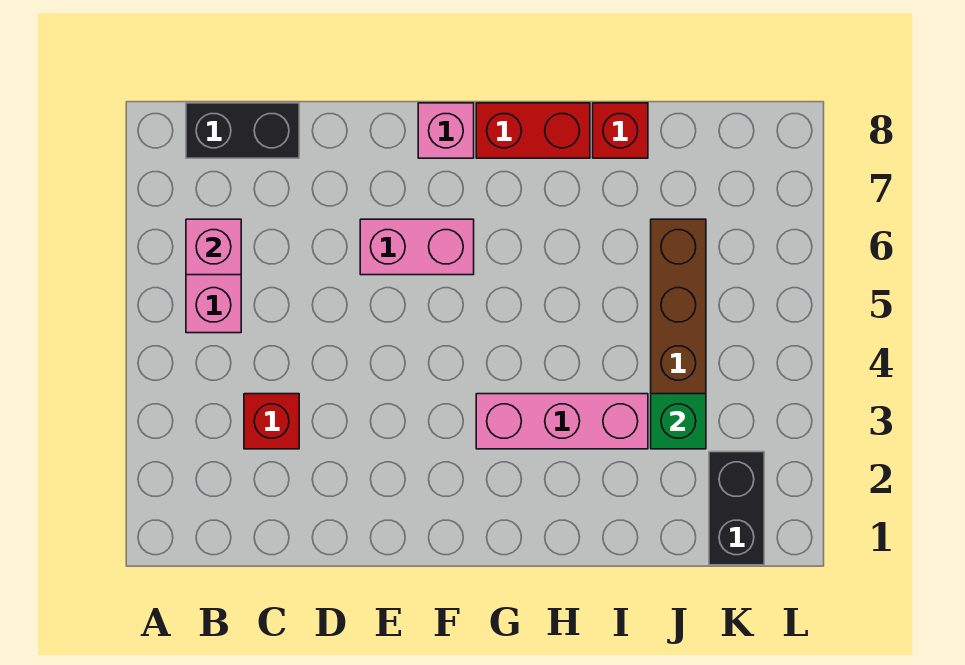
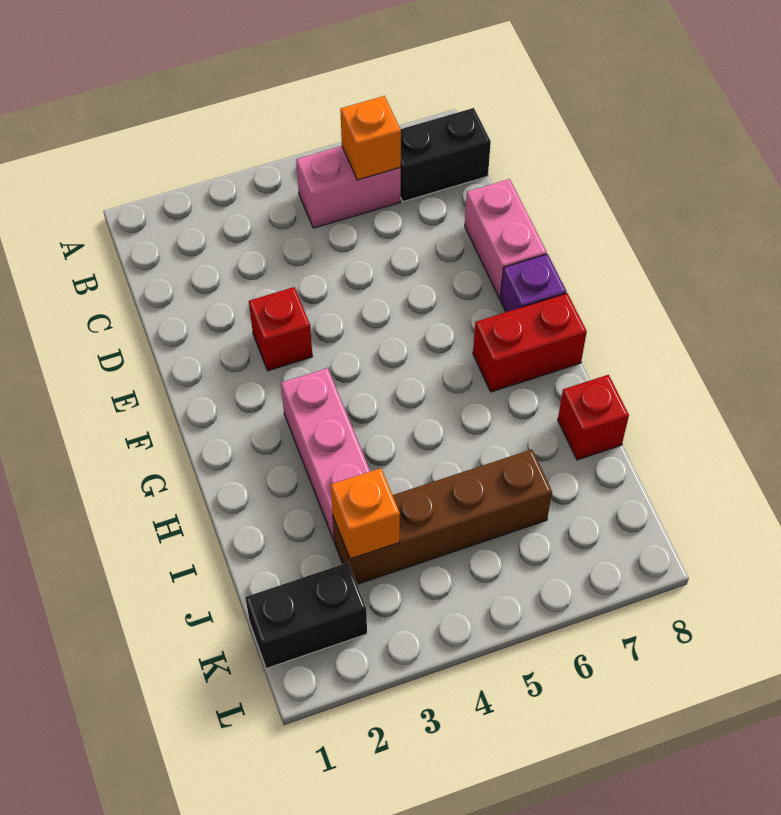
pink brick B6 level 2 -> orange brick B6 level 2
black brick B8:C8 level 1 -> black brick B7:B8 level 1
red brick C3 level 1 -> red brick E3 level 1
pink brick E6:F6 level 1 -> pink brick D8:E8 level 1
pink brick F8 level 1 -> purple brick F8 level 1
red brick G8:H8 level 1 -> red brick G7:G8 level 1
green brick J3 level 2 -> orange brick J3 level 2

